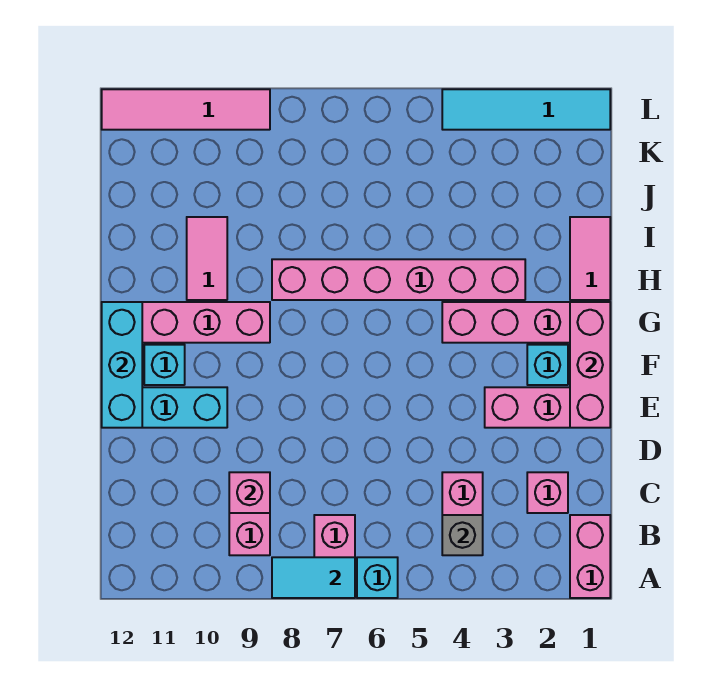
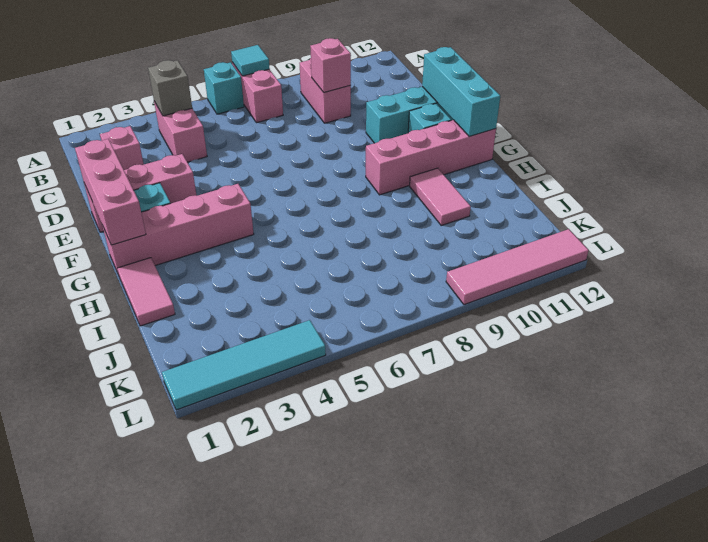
pink brick A1:B1 level 1 -> none
cyan tile A7:A8 level 2 -> cyan tile A7 level 2
pink brick H3:H8 level 1 -> none

